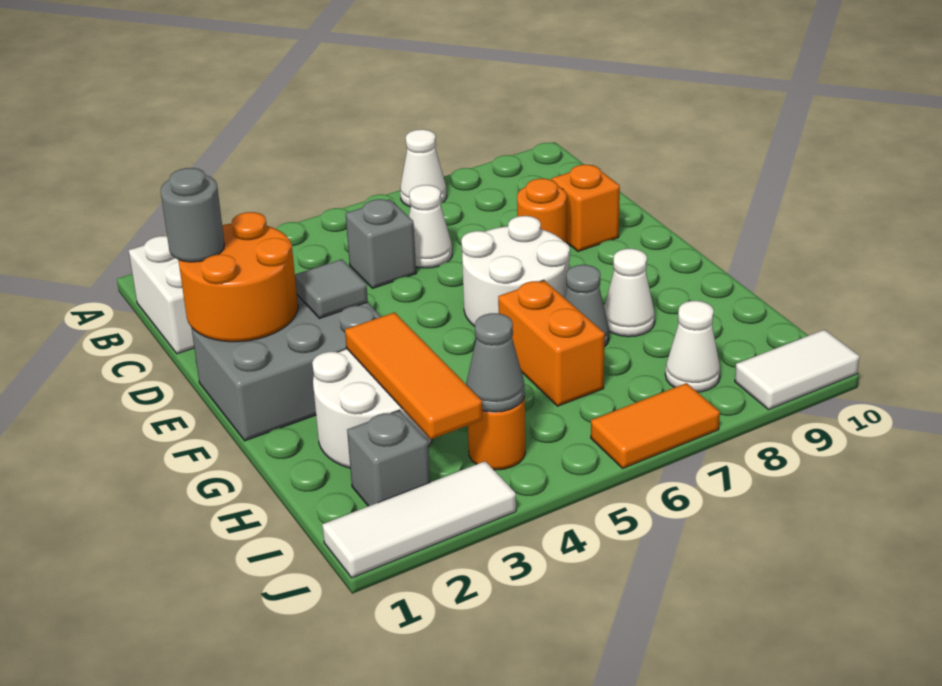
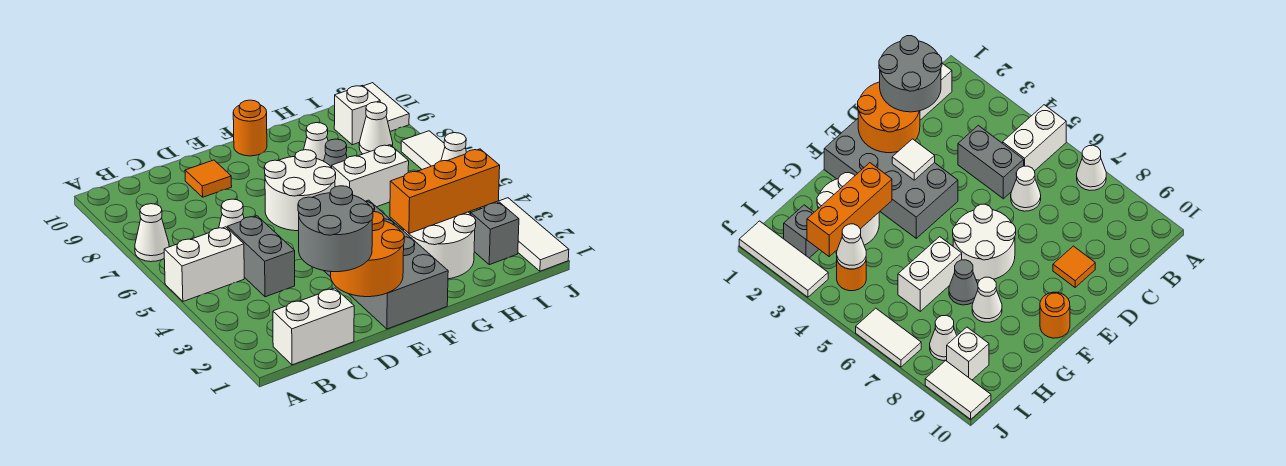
none -> white brick A5:B5 level 1
grey brick C5 level 1 -> grey brick C4:C5 level 1
grey round brick D1 level 3 -> grey round brick C1:D2 level 3
orange round brick D8 level 1 -> orange round brick F10 level 1
orange brick D9 level 1 -> orange tile D9 level 1
grey brick E1:F3 level 1 -> grey brick E1:F4 level 1
grey tile E3 level 2 -> white tile E3 level 2
orange tile G3:I3 level 2 -> orange brick G3:I3 level 2
orange brick G6:H6 level 1 -> white brick G6:H6 level 1
grey cone I4 level 2 -> white cone I4 level 2
none -> white brick I9 level 1
orange tile J6:J7 level 1 -> white tile J6:J7 level 1

